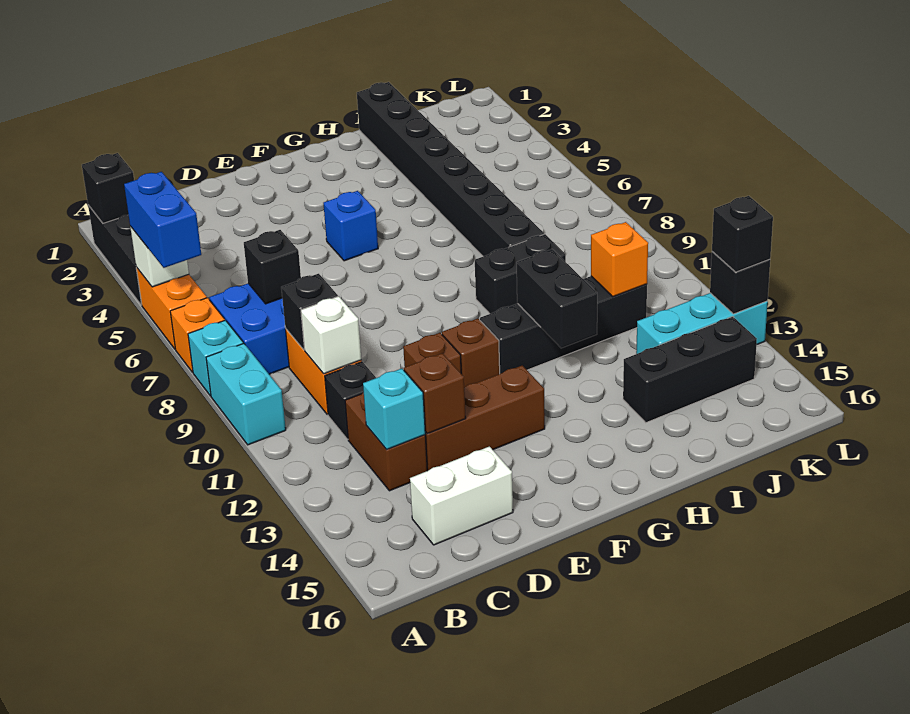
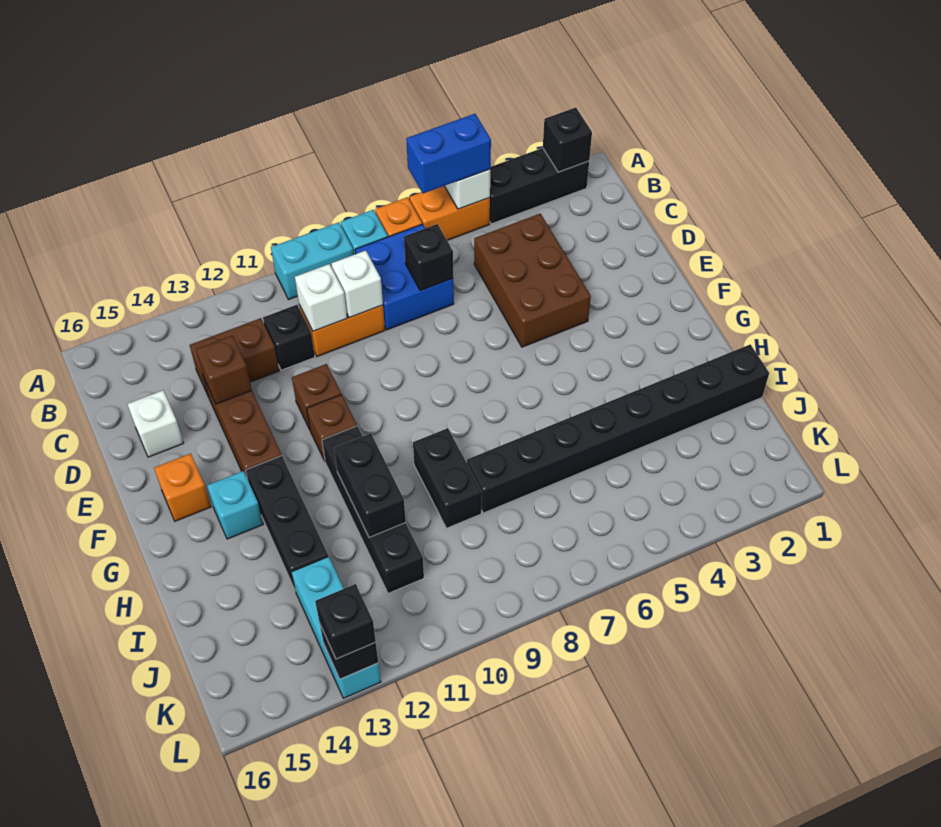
none -> brown brick C4:E5 level 1
black brick C9 level 2 -> white brick C9 level 2
cyan brick C13 level 2 -> cyan brick G14 level 1
white brick C15:D15 level 1 -> white brick D15 level 1
blue brick F5 level 1 -> none
black brick H11:H12 level 2 -> black brick H11:I11 level 2
black brick I14:K14 level 1 -> black brick G13:I13 level 1
orange brick J11 level 2 -> orange brick F15 level 1

